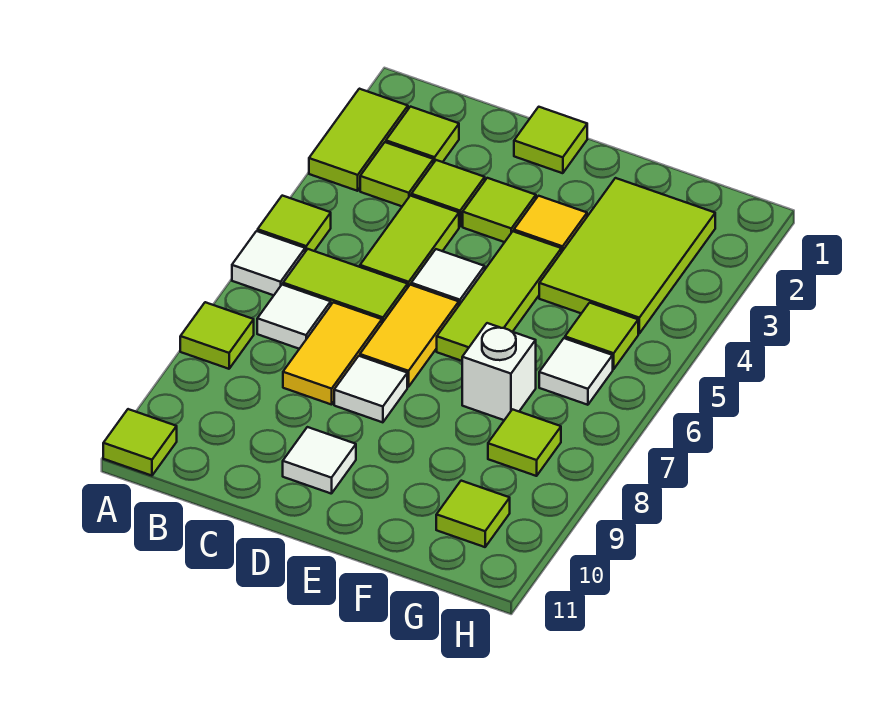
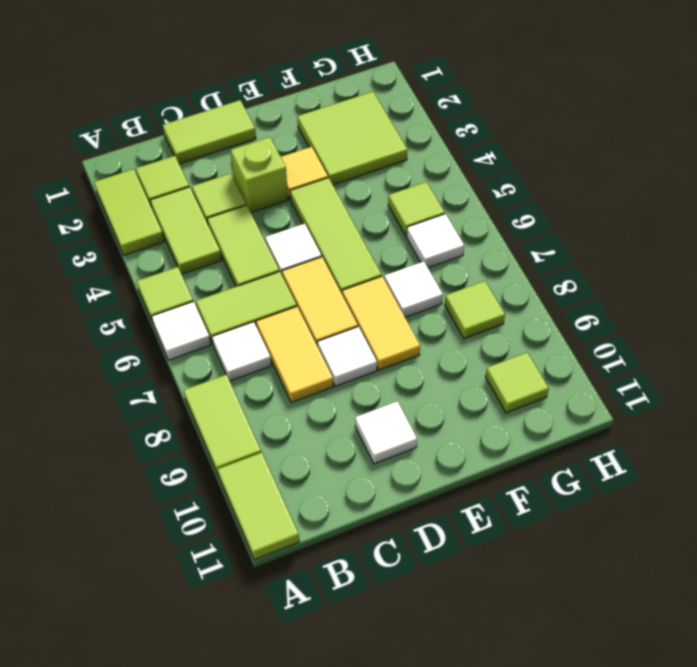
lime tile A8 level 1 -> lime tile A8:A9 level 1
lime tile A11 level 1 -> lime tile A10:A11 level 1
lime tile B3 level 1 -> lime tile B3:B4 level 1
lime tile D1 level 1 -> lime tile C1:D1 level 1
lime tile D3 level 1 -> lime brick D3 level 1
none -> yellow tile E7:E8 level 1
lime tile F2:G4 level 1 -> lime tile F2:G3 level 1
white brick F7 level 1 -> white tile F7 level 1

